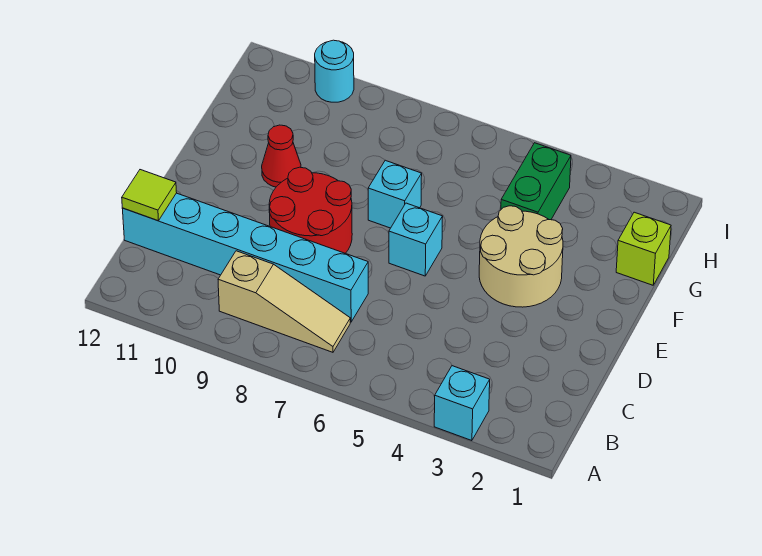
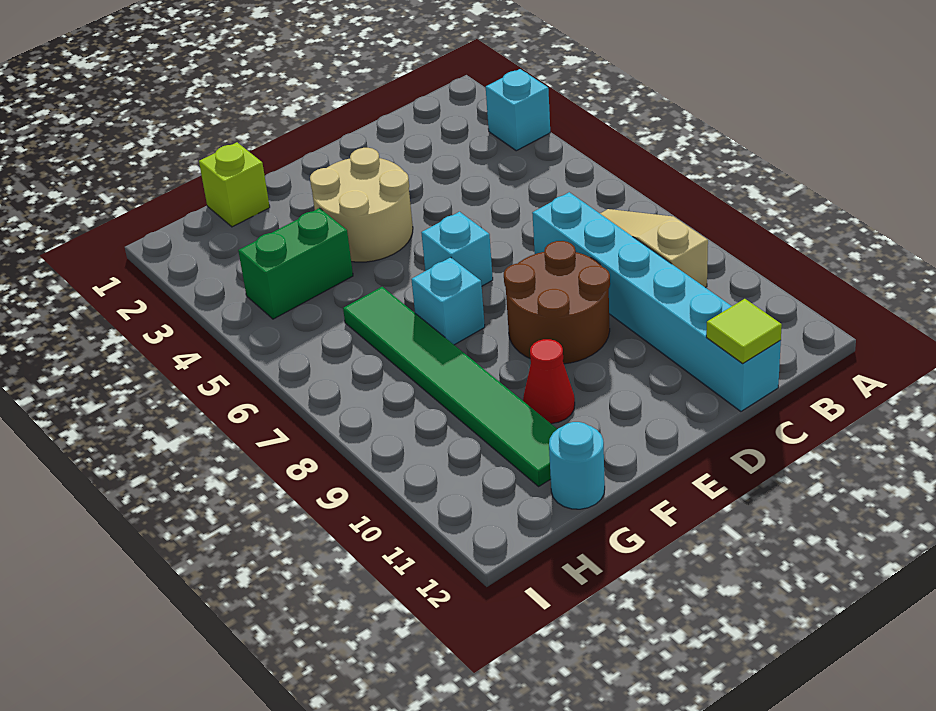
red round brick D8:E9 level 1 -> brown round brick D8:E9 level 1
none -> green tile G6:G11 level 1
cyan round brick I10 level 1 -> cyan round brick G12 level 1

